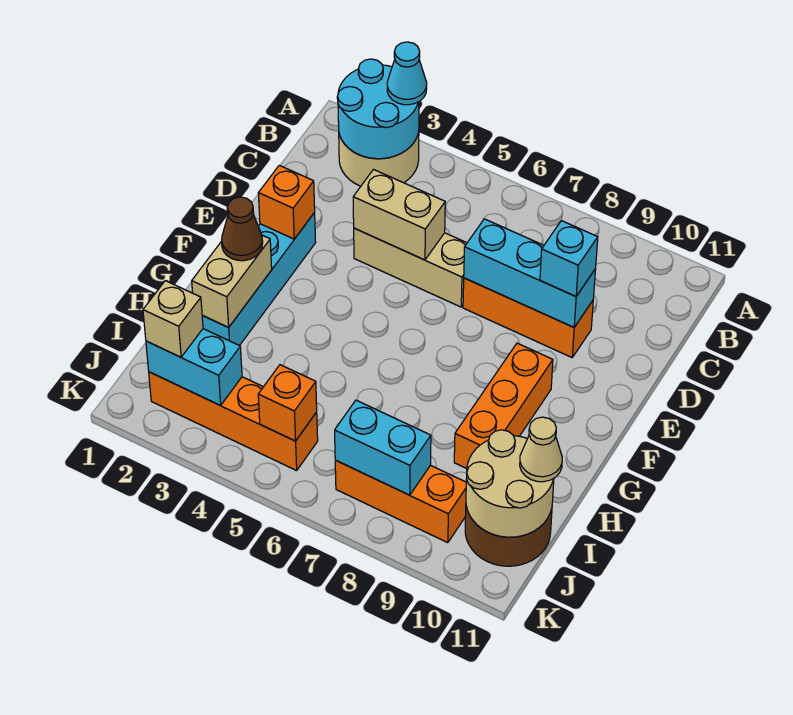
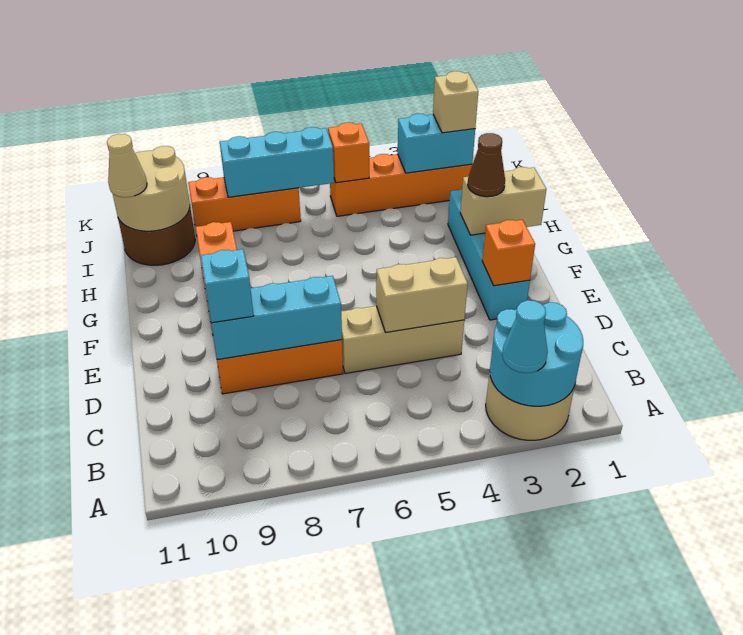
tan brick G2:H2 level 2 -> tan brick G1:G2 level 2
cyan brick J7:J8 level 2 -> cyan brick J6:J8 level 2

